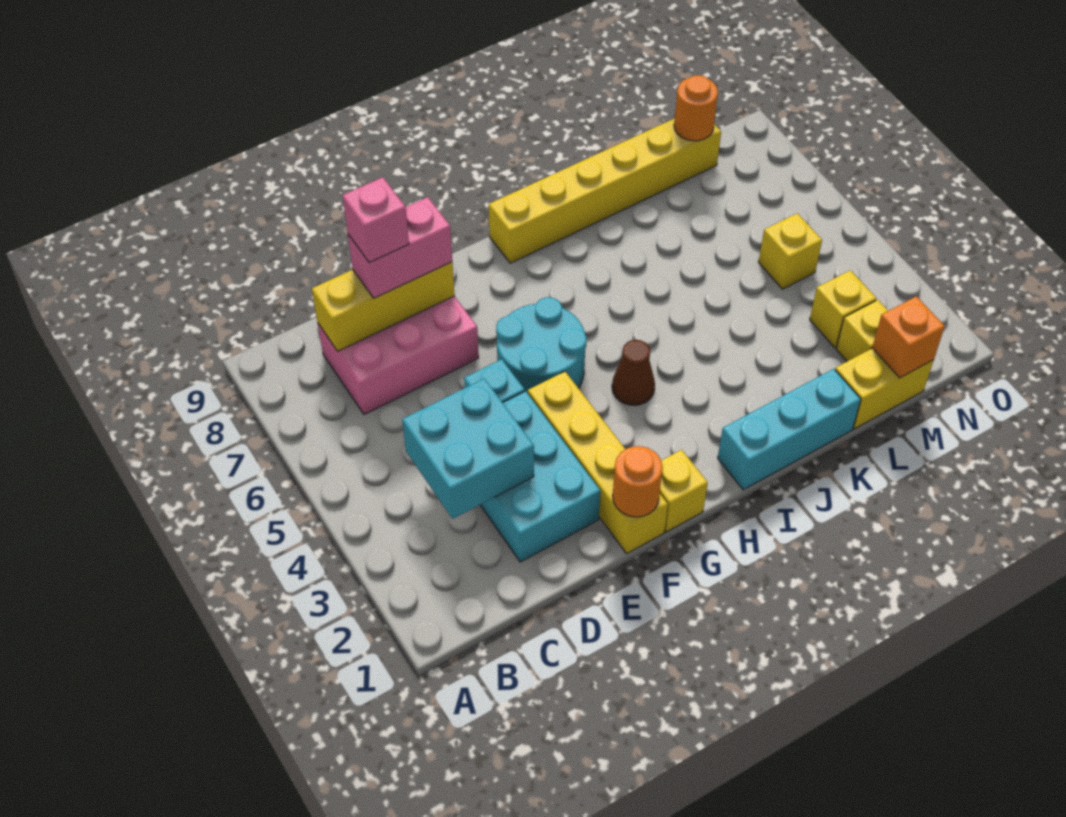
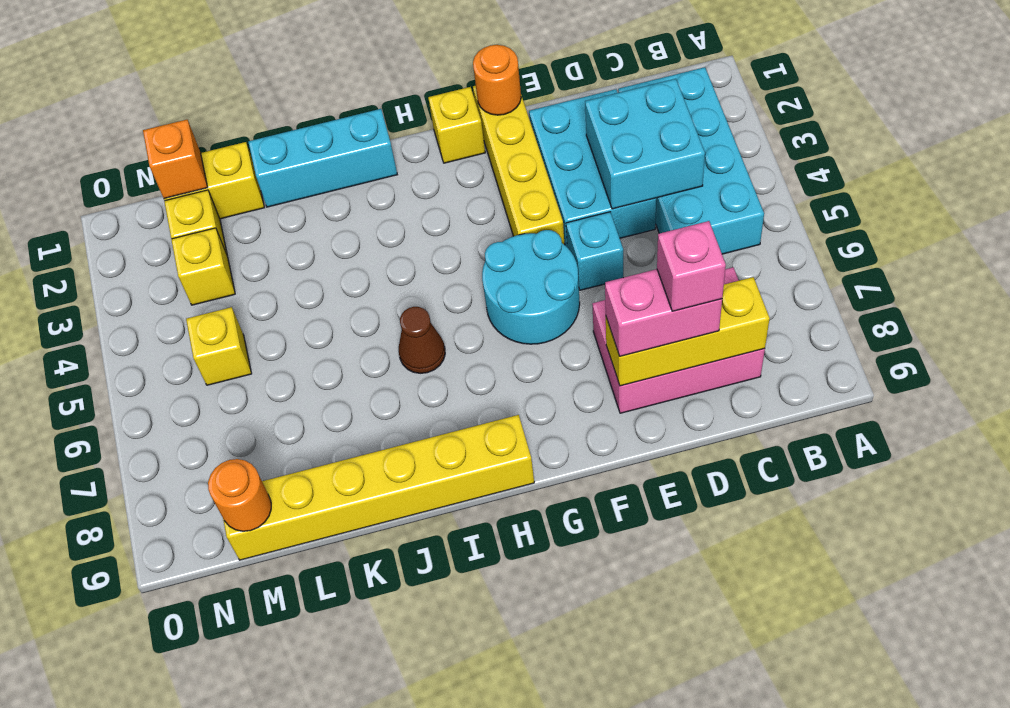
none -> cyan brick B2:C5 level 1
brown cone H4 level 1 -> brown cone I6 level 1

